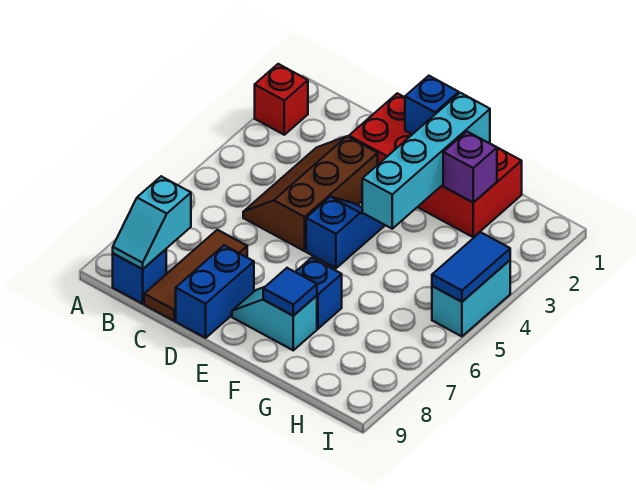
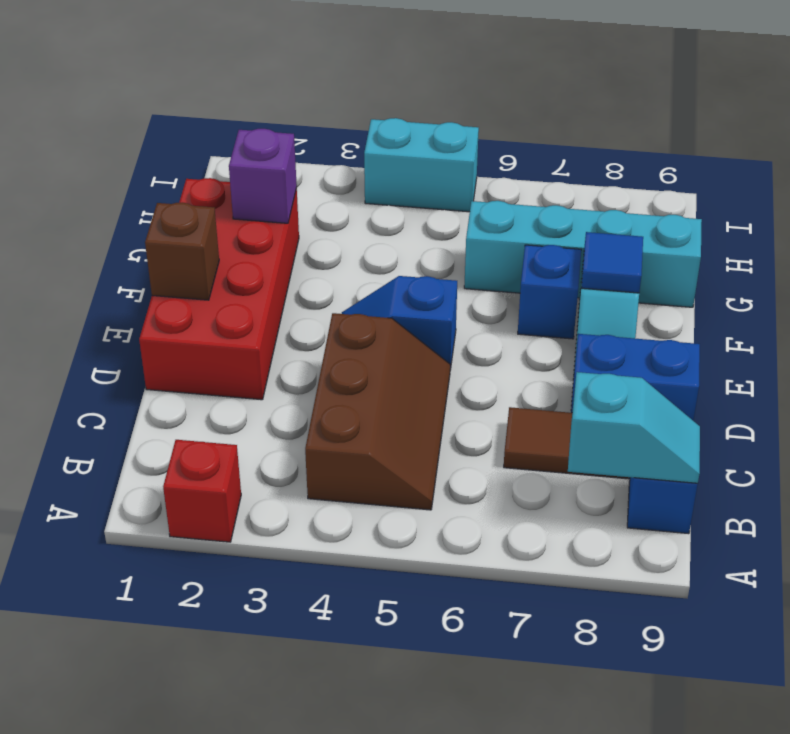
brown slope C3:D5 level 1 top D -> brown slope B4:D5 level 1 top 4
blue brick E1 level 2 -> brown brick E1 level 2
cyan brick F1:F4 level 2 -> cyan brick G6:G9 level 1
blue tile I4:I5 level 2 -> none

